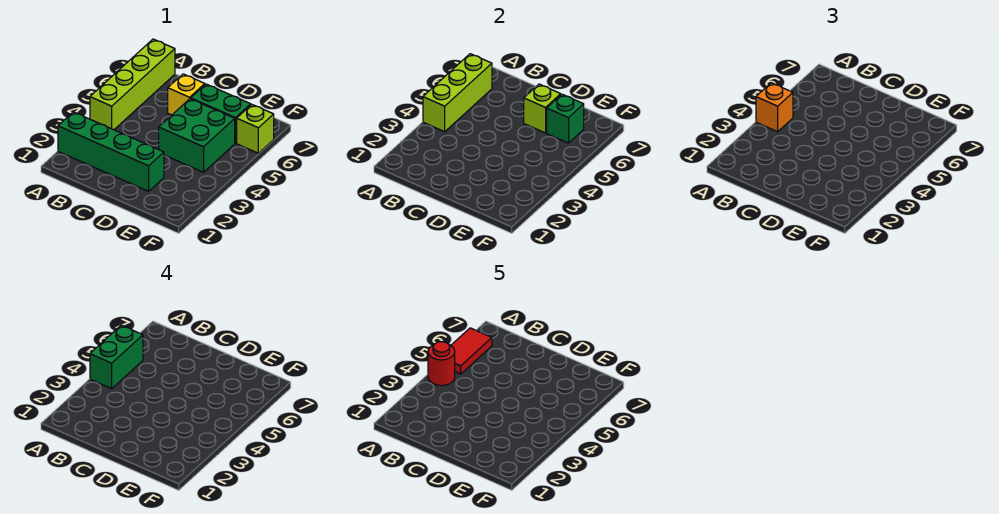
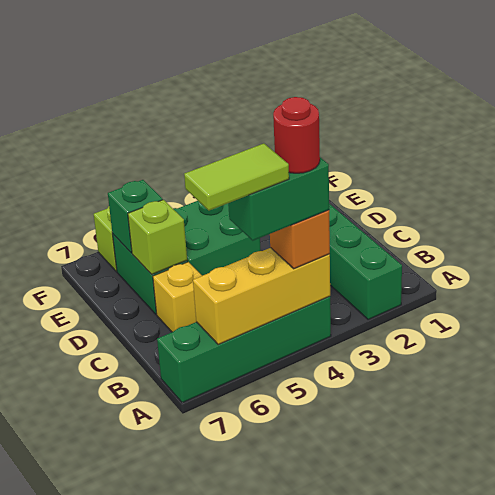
lime brick A4:A7 level 1 -> green brick A4:A7 level 1
lime brick A4:A6 level 2 -> yellow brick A4:A6 level 2
red tile A5:A6 level 5 -> lime tile A5:A6 level 5

